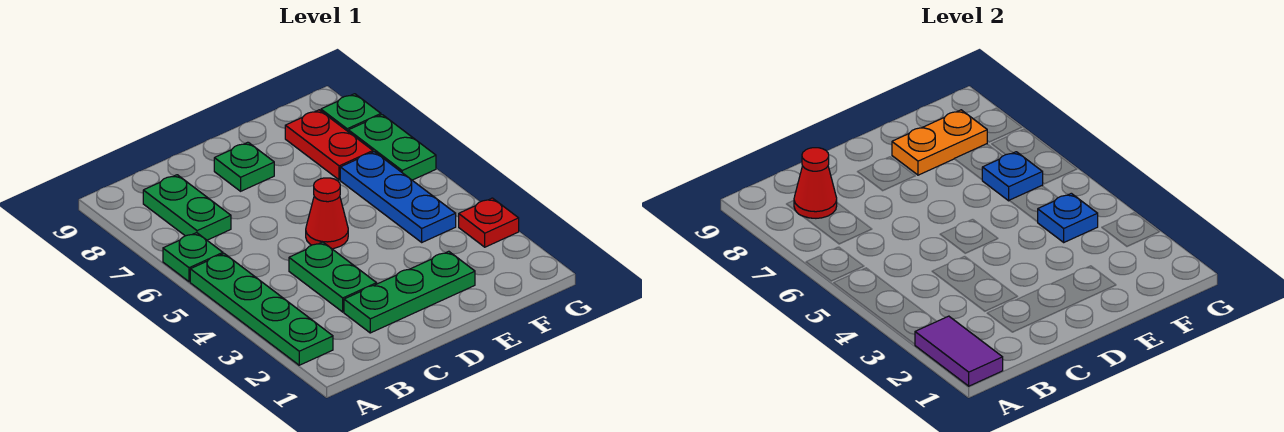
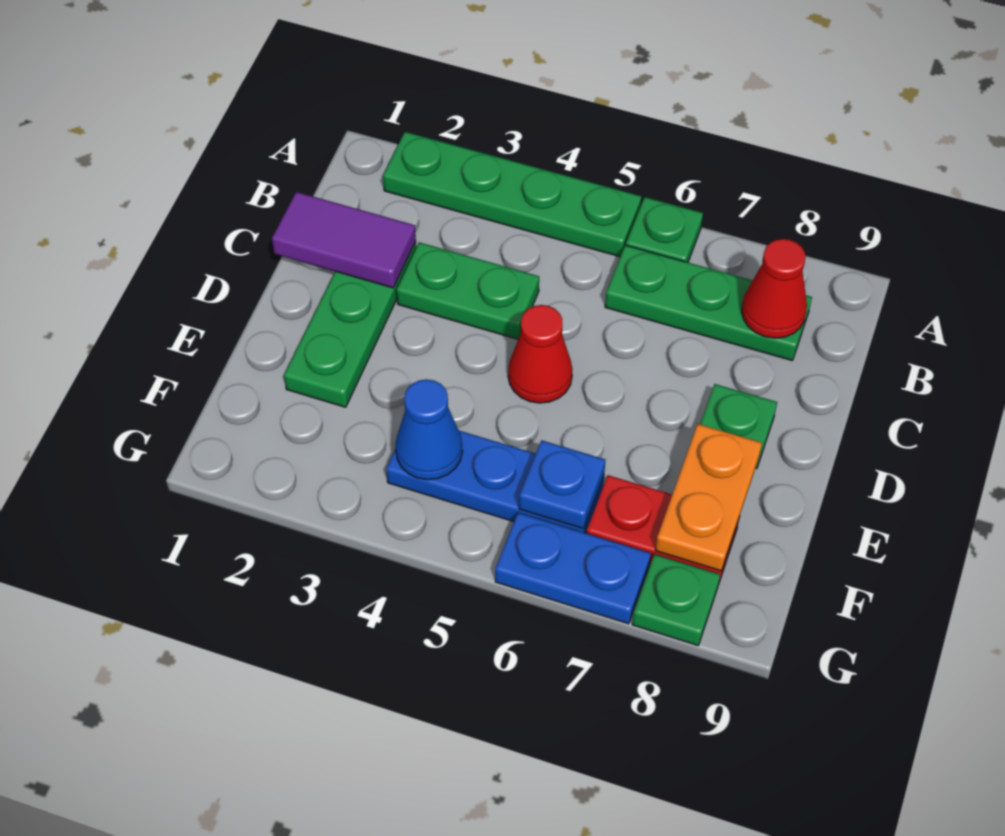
purple tile A1:A2 level 2 -> purple tile C1:C2 level 2
green plate B7:B8 level 1 -> green plate B6:B8 level 1
blue plate F4 level 2 -> blue cone F4 level 2
red plate G3 level 1 -> none
green plate G6:G7 level 1 -> blue plate G6:G7 level 1

